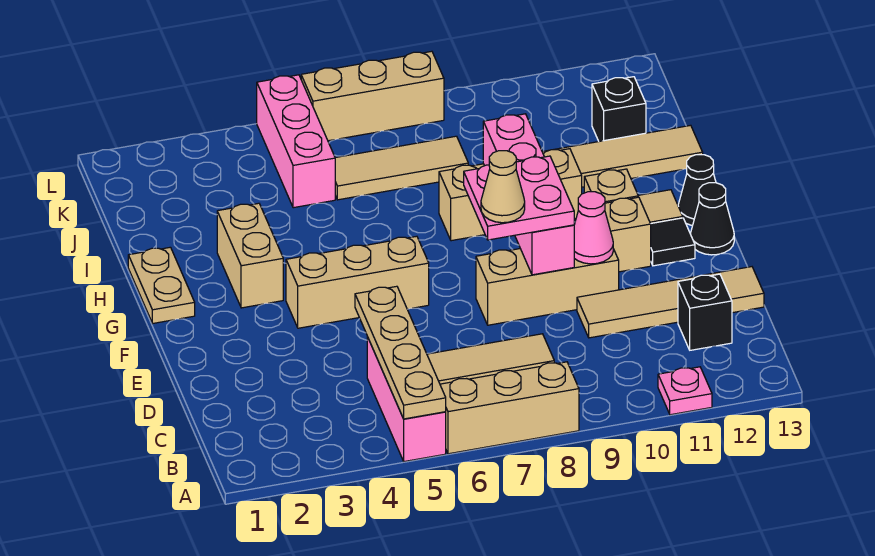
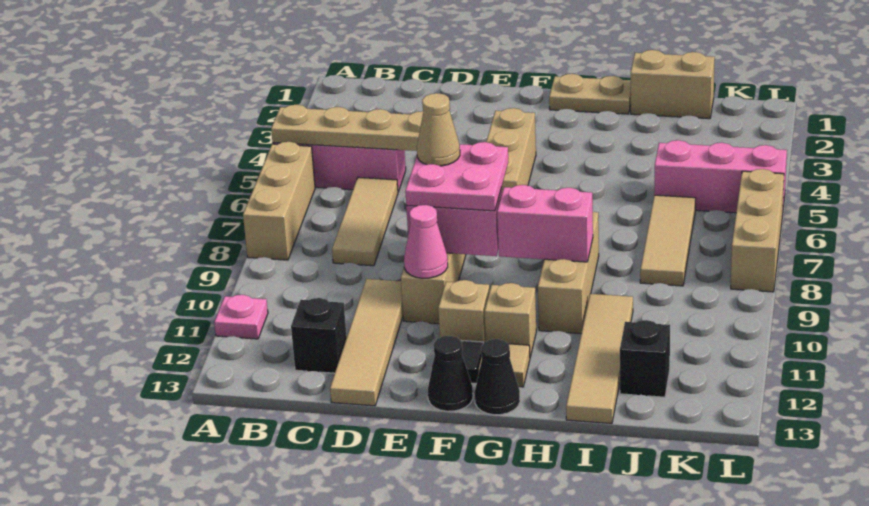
tan brick G3:H3 level 1 -> tan brick I1:J1 level 1

